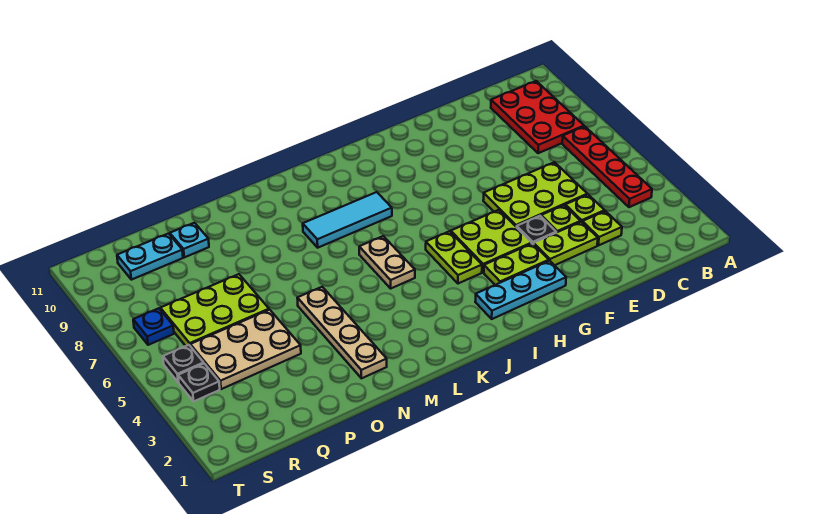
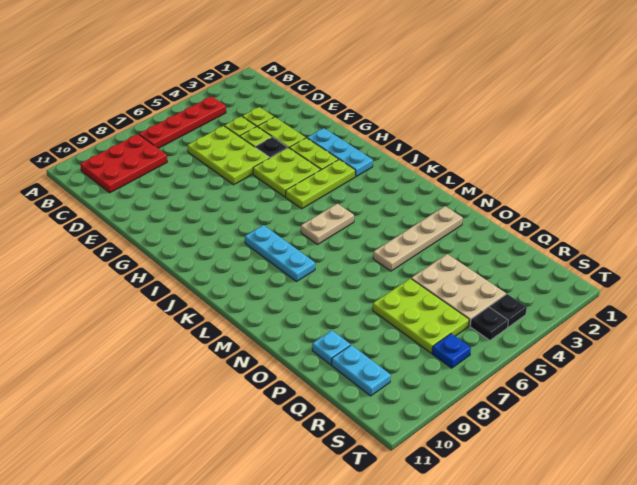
lime plate I4:I5 level 1 -> lime plate I3:I5 level 1
cyan tile J8:L8 level 1 -> cyan plate J8:L8 level 1

